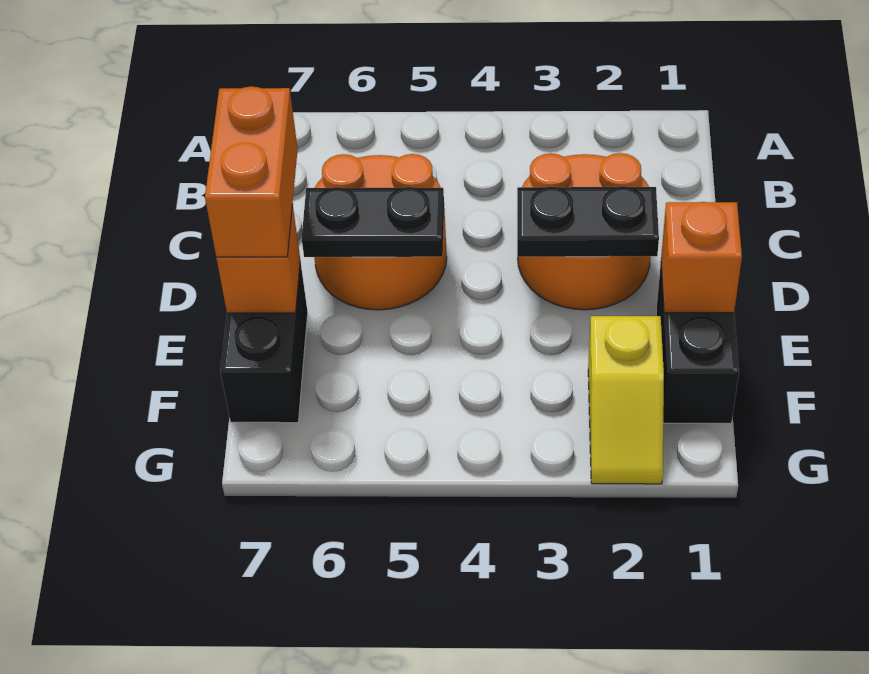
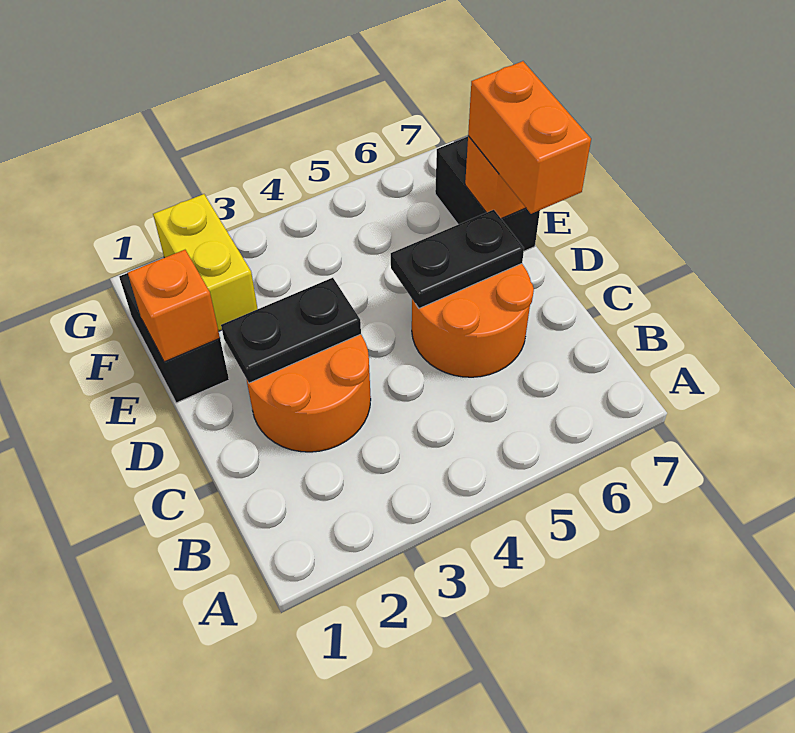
yellow slope F2:G2 level 1 top F -> yellow brick F2:G2 level 1

